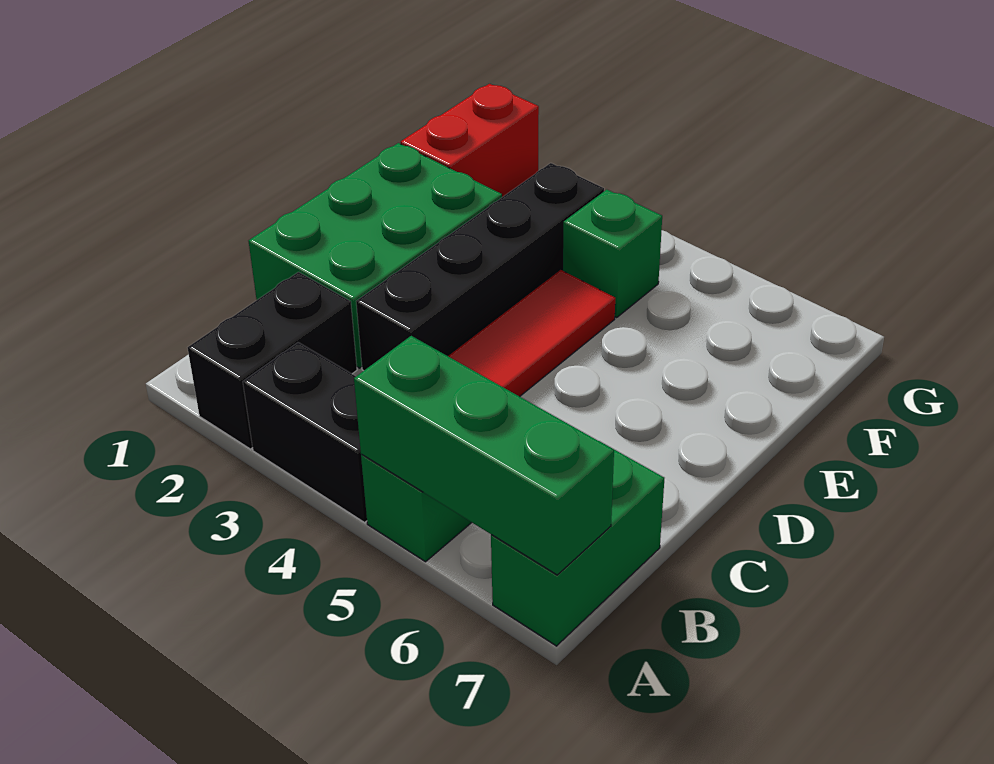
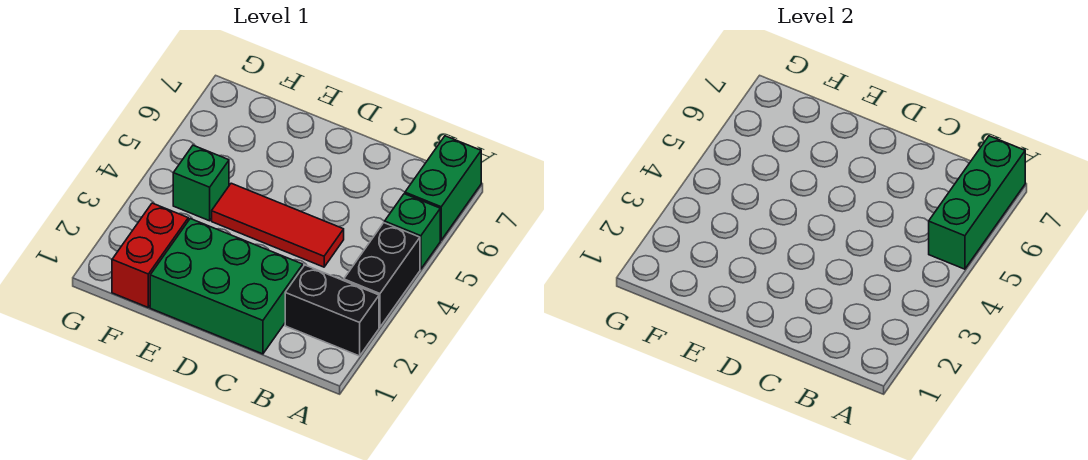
green brick A7:B7 level 1 -> green brick A6:A7 level 1
black brick C3:F3 level 1 -> none
red brick F1:G1 level 1 -> red brick F1:F2 level 1

